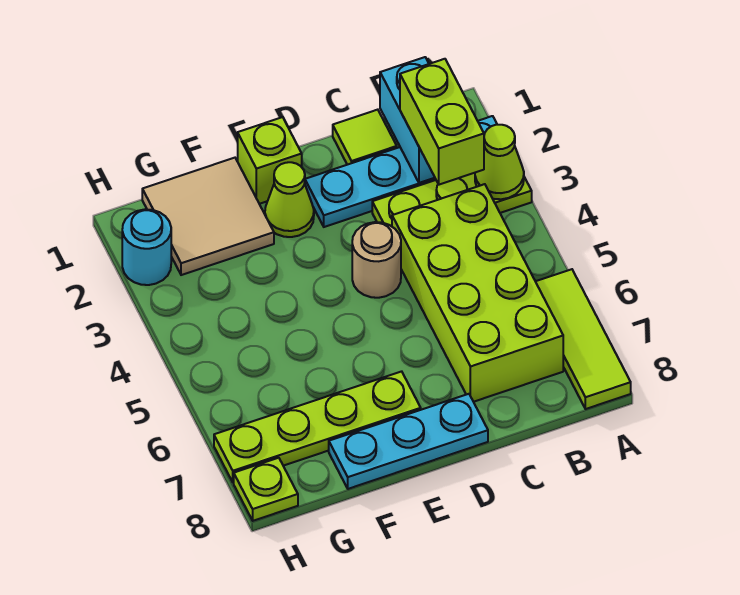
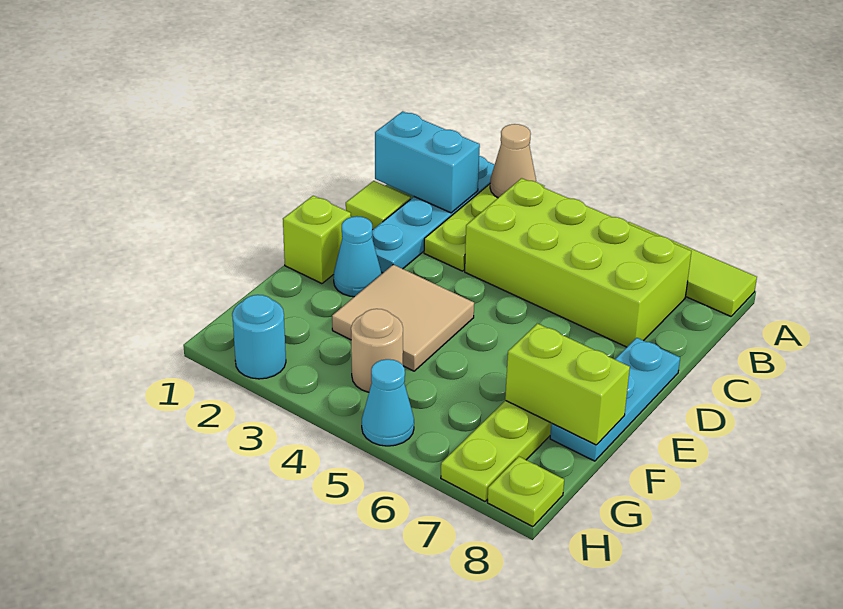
lime cone A3 level 2 -> tan cone A3 level 2
lime brick B2:B3 level 3 -> lime brick F7:F8 level 2
tan round brick D4 level 1 -> tan round brick G4 level 1
lime cone E2 level 1 -> cyan cone E2 level 1
tan tile F1:G2 level 1 -> tan tile E3:F4 level 1
none -> cyan cone H5 level 1

